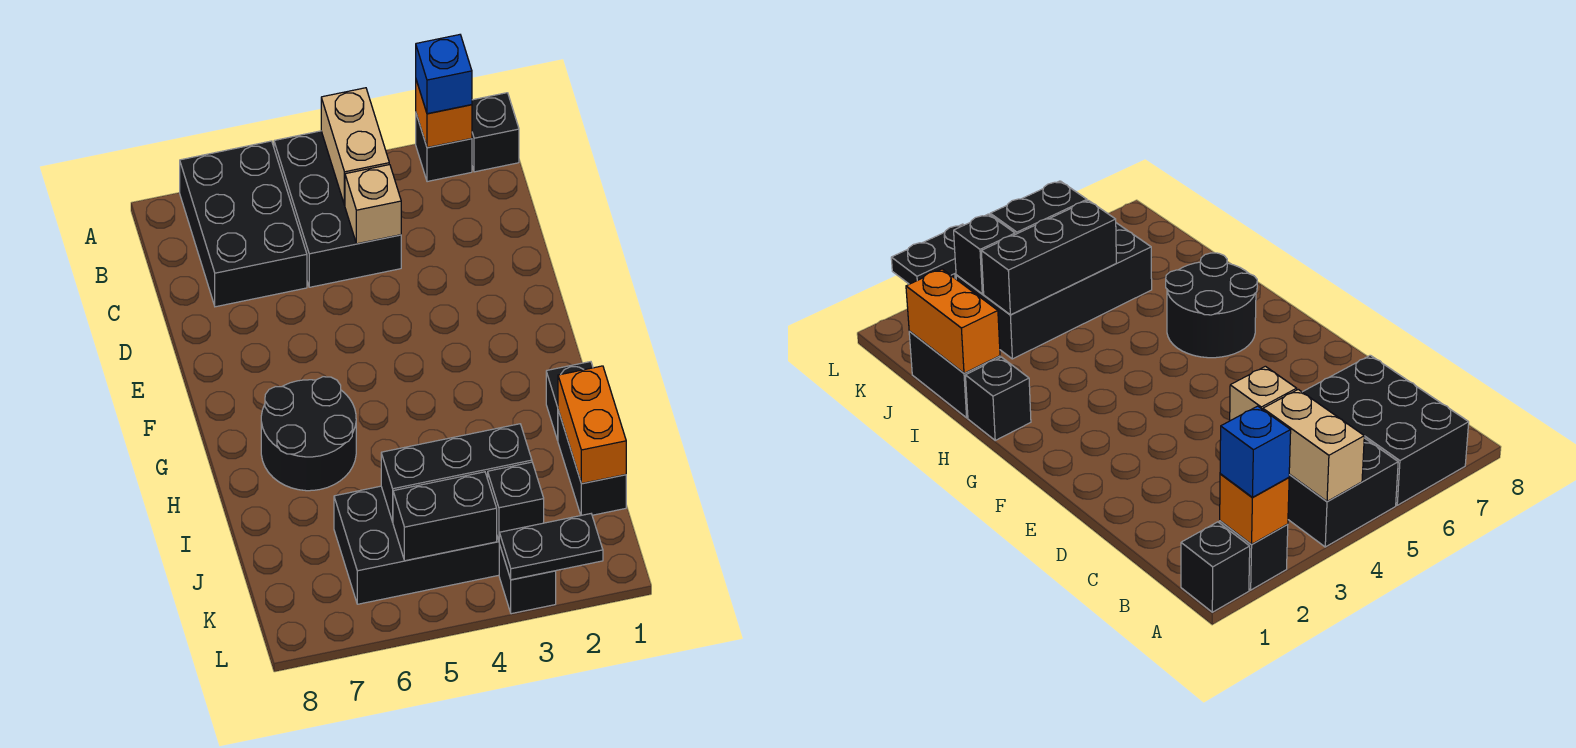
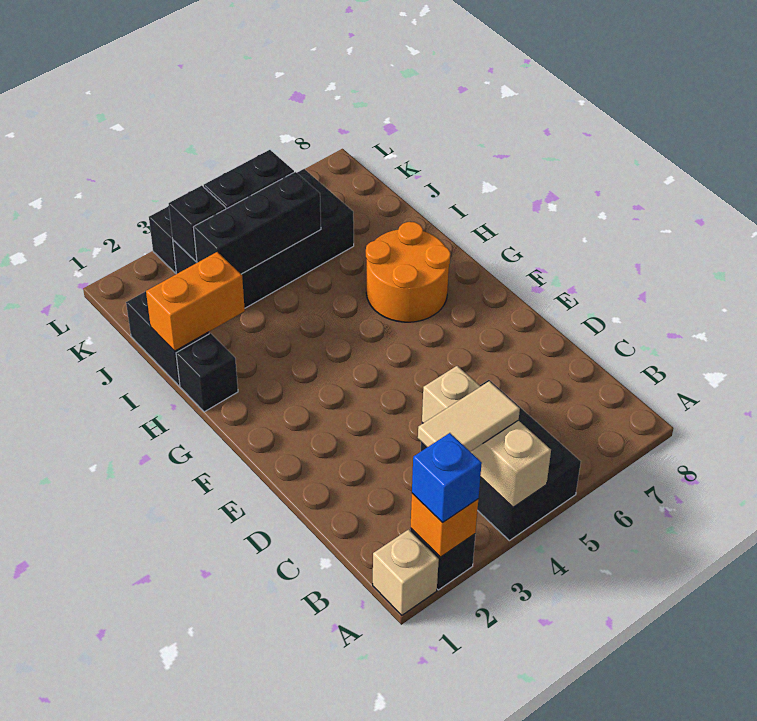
black brick A1 level 1 -> tan brick A1 level 1
black brick A6:C7 level 1 -> none
none -> tan tile B3:B4 level 3
black round brick G6:H7 level 1 -> orange round brick G6:H7 level 1
orange brick I1:J1 level 2 -> orange brick I1:I2 level 2
black plate L2:L3 level 2 -> none

